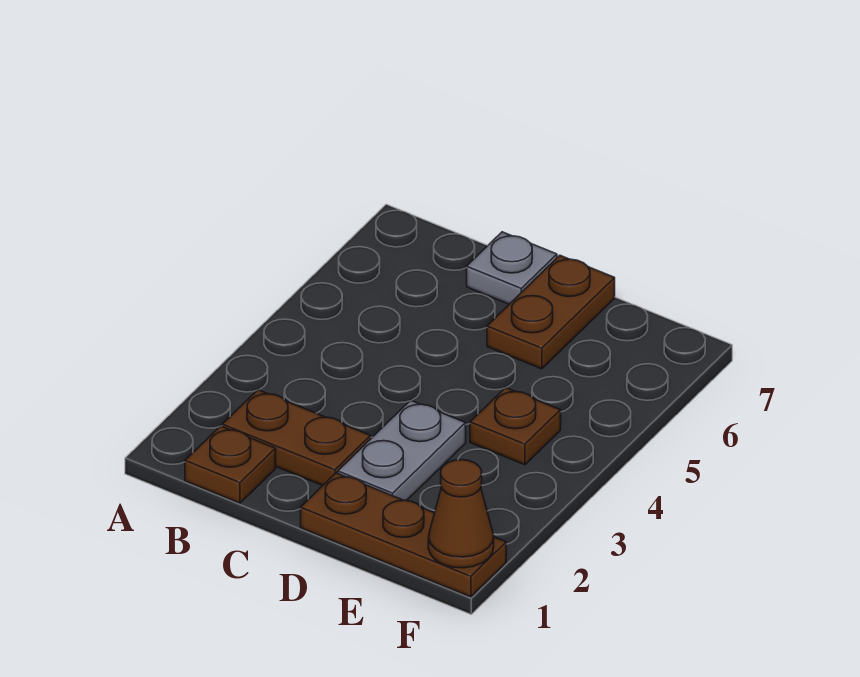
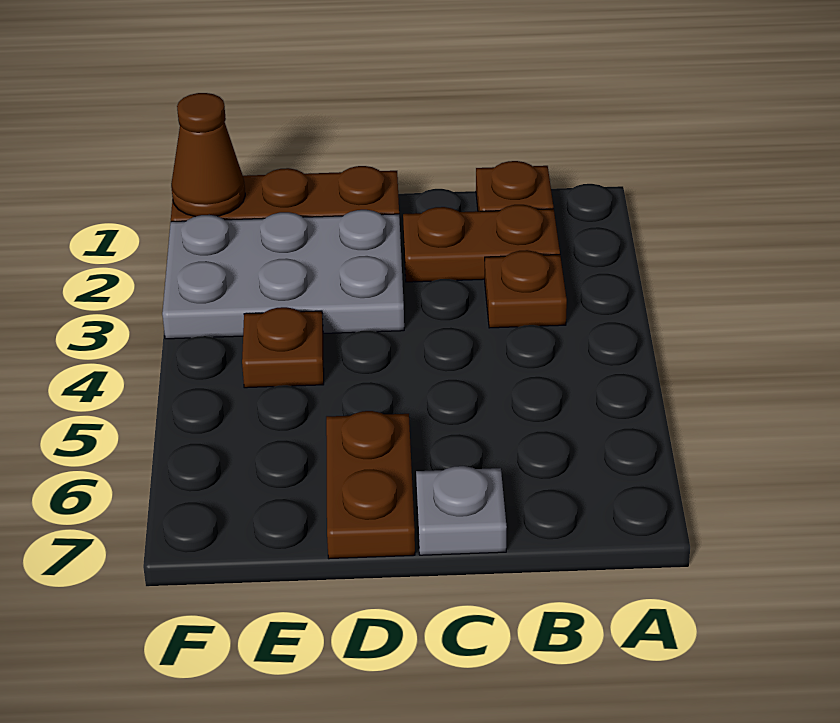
none -> brown plate B3 level 1
grey plate D2:D3 level 1 -> grey plate D2:F3 level 1

